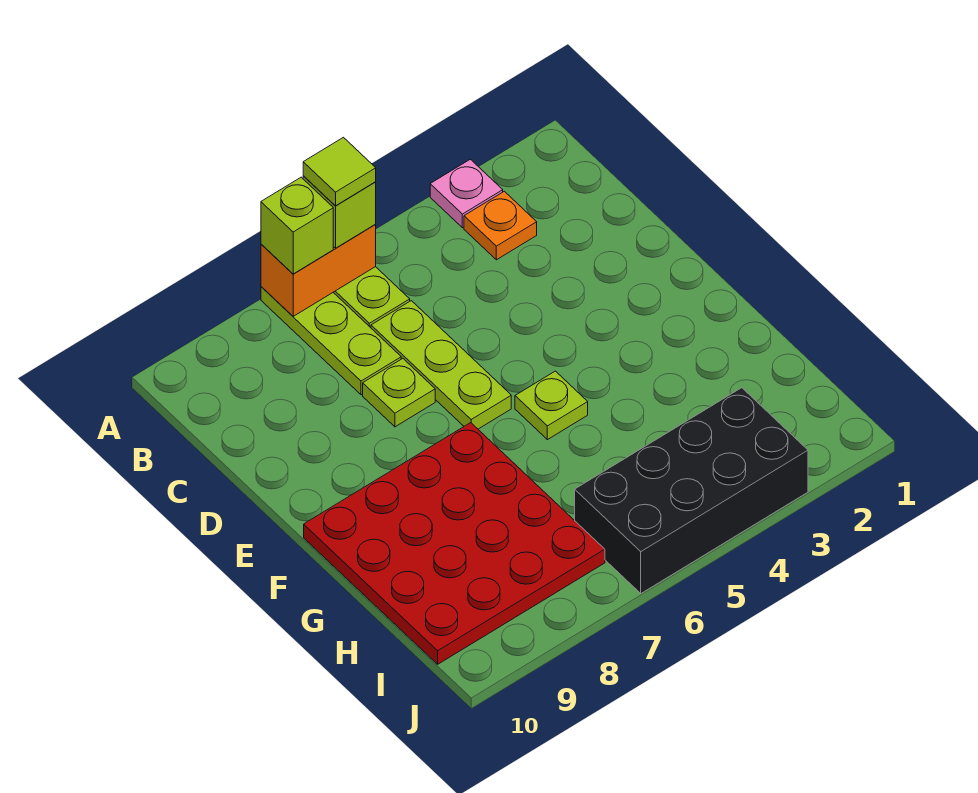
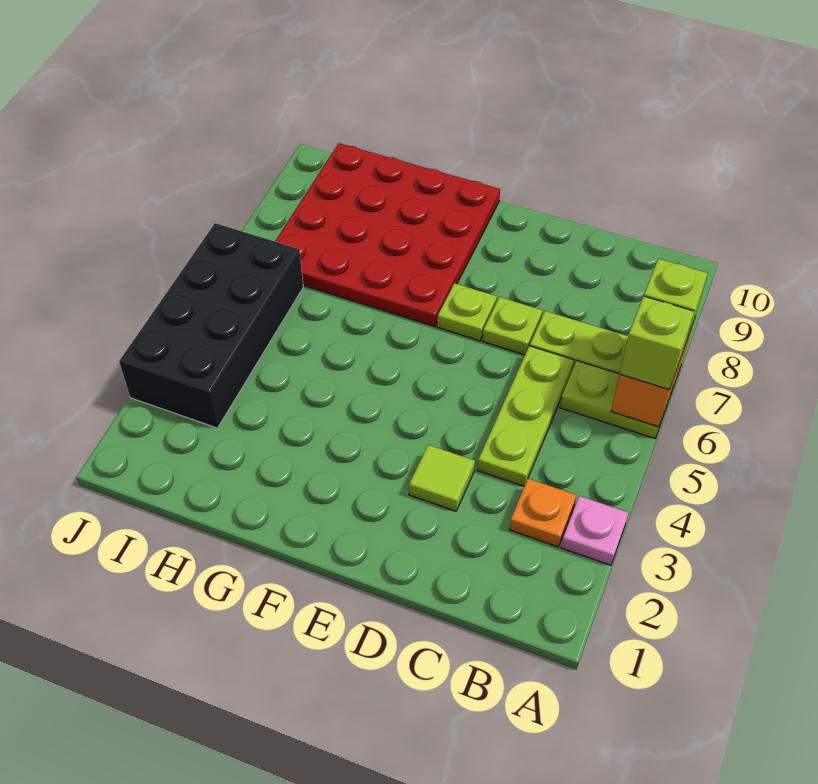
lime tile A6 level 4 -> lime tile D3 level 1
lime plate C6:E6 level 1 -> lime plate C4:C6 level 1
lime plate F5 level 1 -> lime plate E7 level 1

